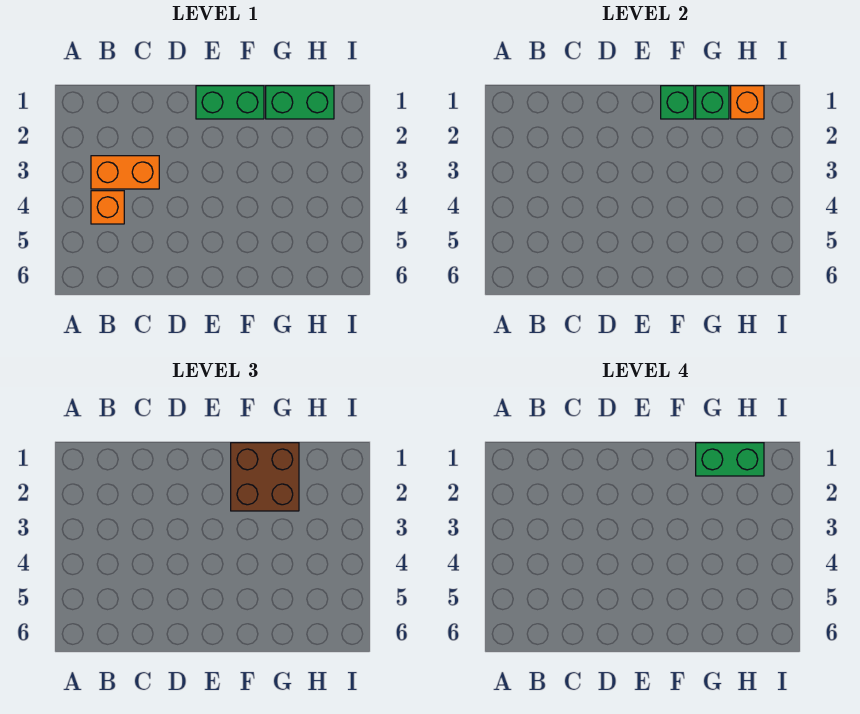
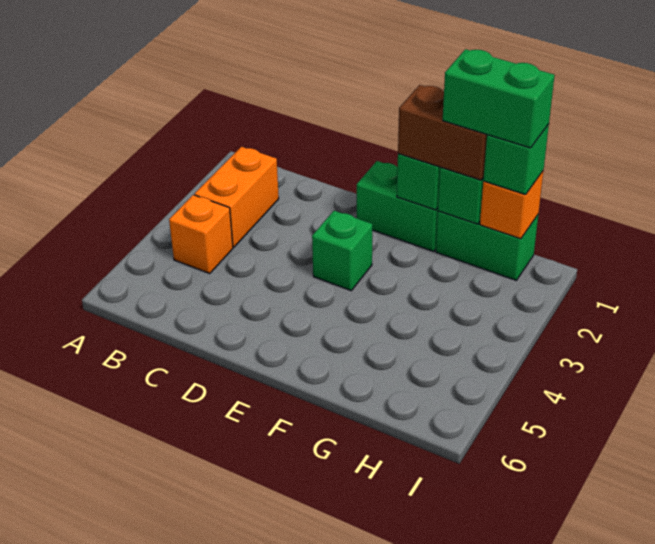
orange brick B3:C3 level 1 -> orange brick B2:B3 level 1
none -> green brick E3 level 1
brown brick F1:G2 level 3 -> brown brick F1:G1 level 3
none -> green brick H1 level 3

